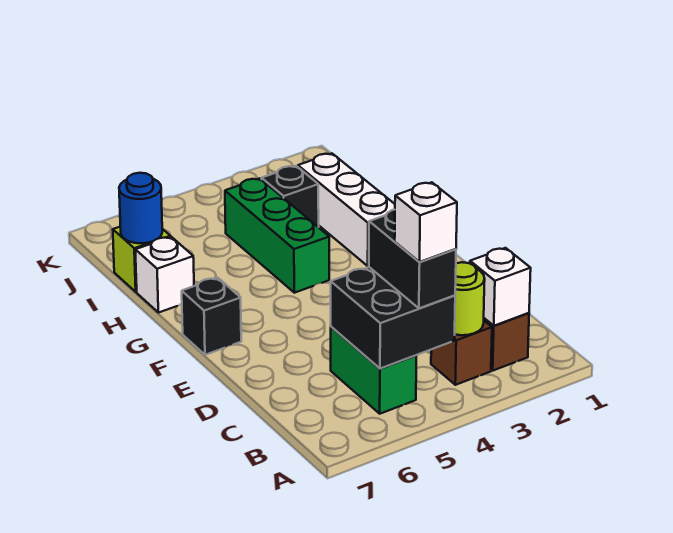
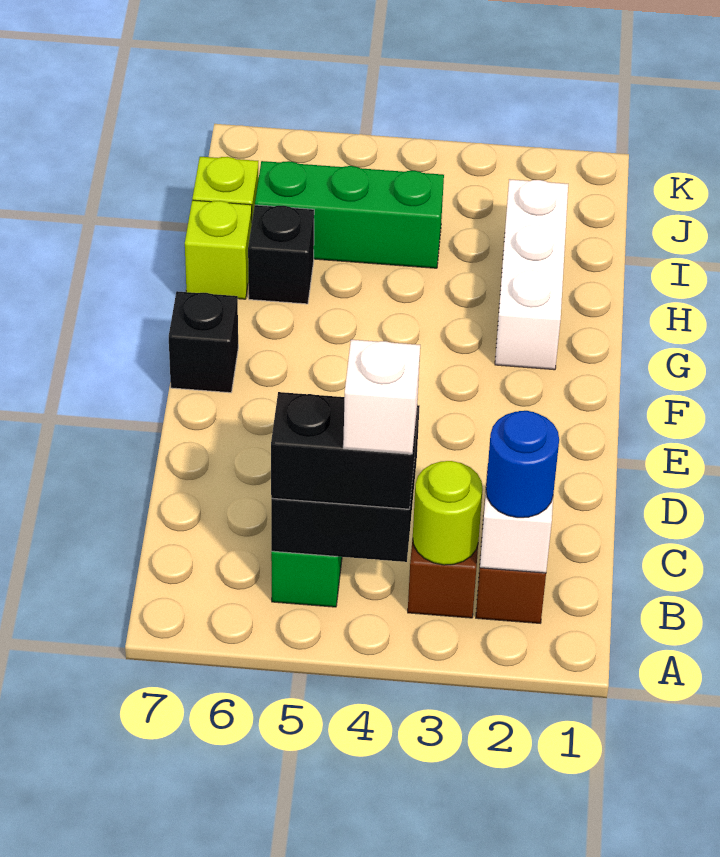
black brick B4:C4 level 3 -> black brick B4:B5 level 3
green brick G4:I4 level 1 -> green brick I4:I6 level 1
white brick H7 level 1 -> lime brick H7 level 1
black brick I3 level 1 -> black brick H6 level 1
blue round brick I7 level 2 -> blue round brick B2 level 3

